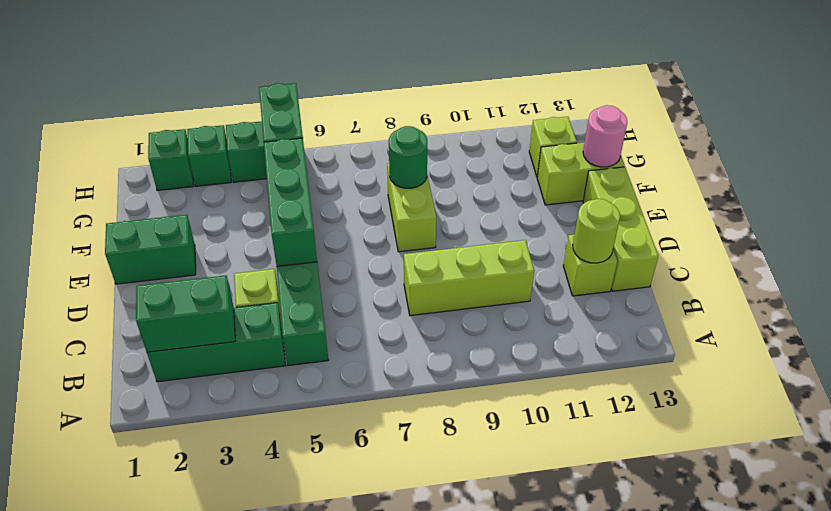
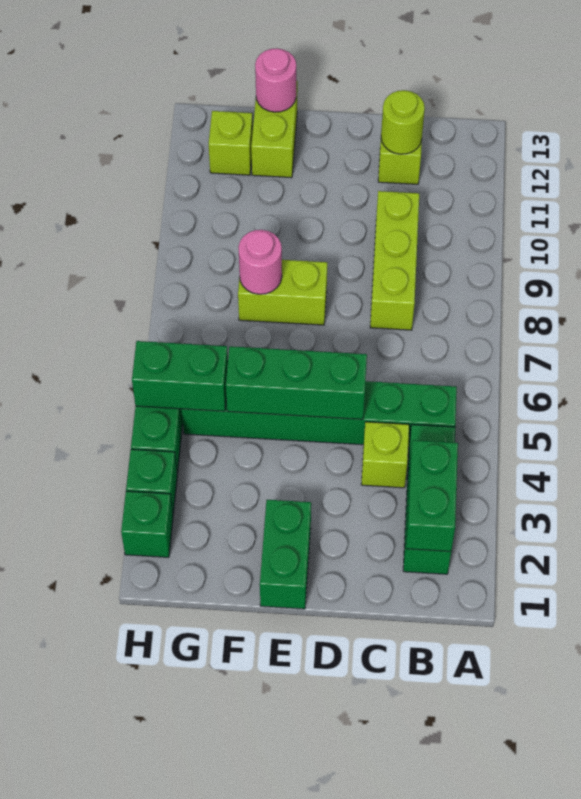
lime brick C13:E13 level 1 -> none
green round brick F8 level 2 -> pink round brick F8 level 2

